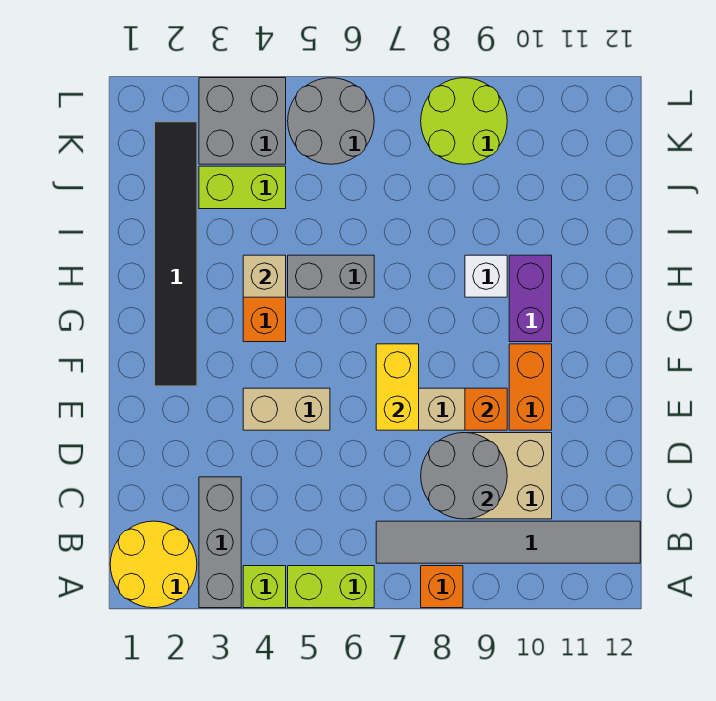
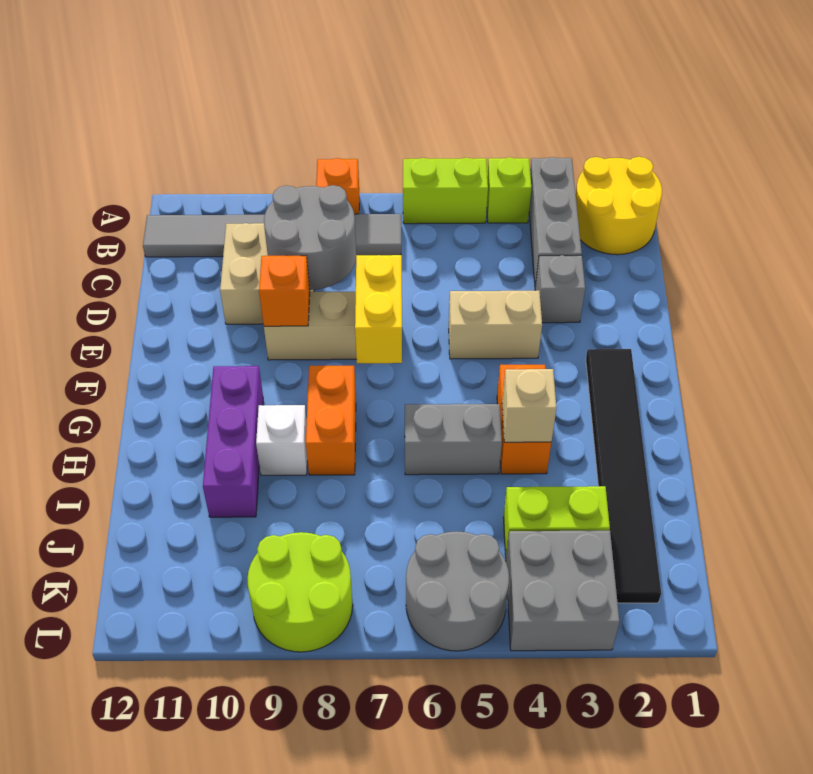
none -> grey brick D3 level 1
orange brick E10:F10 level 1 -> orange brick G8:H8 level 1
purple brick G10:H10 level 1 -> purple brick G10:I10 level 1

